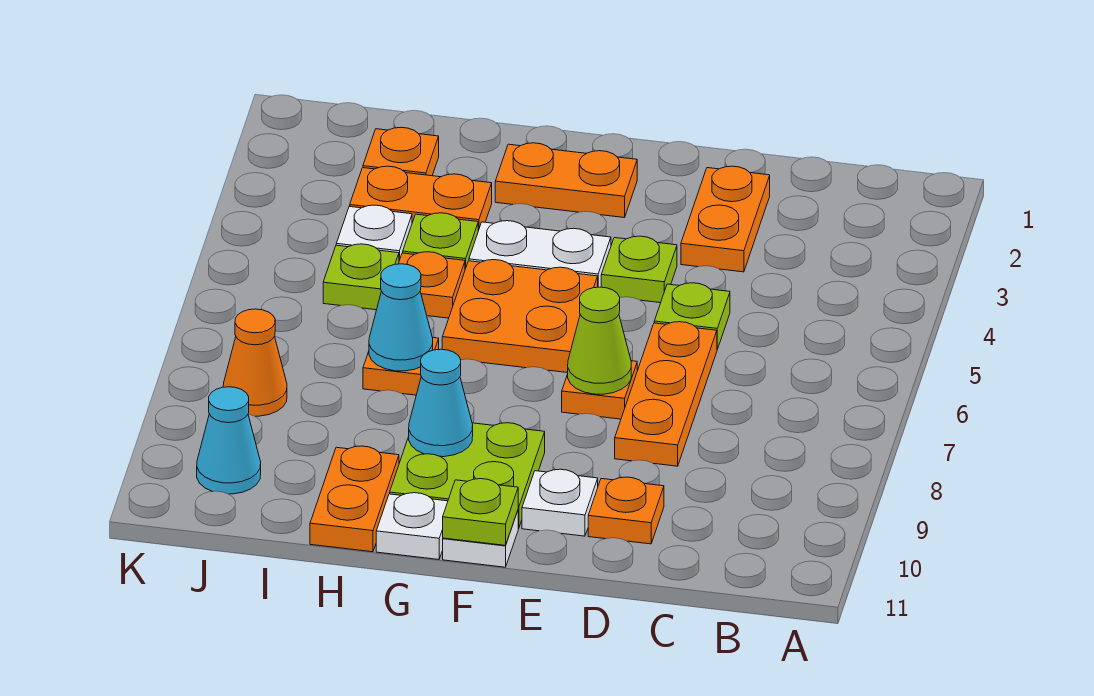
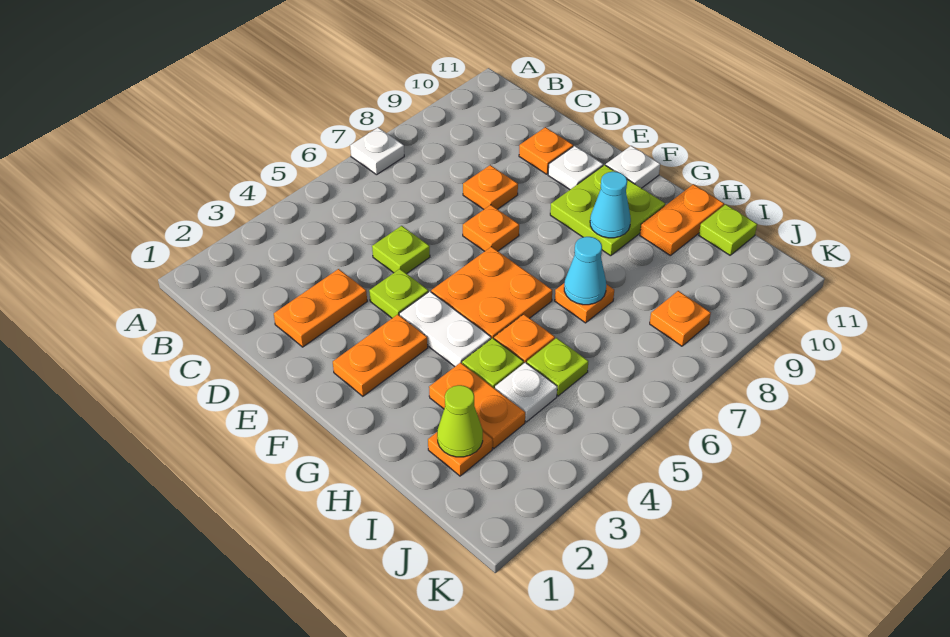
orange plate D6:D8 level 1 -> orange plate D8 level 1
lime cone E7 level 2 -> lime cone I2 level 2
orange plate F2:G2 level 1 -> orange plate F2:F3 level 1
lime plate F11 level 2 -> lime plate I11 level 1
white plate G11 level 1 -> white plate A7 level 1
orange cone J8 level 1 -> orange plate J8 level 1
cyan cone J10 level 1 -> none

